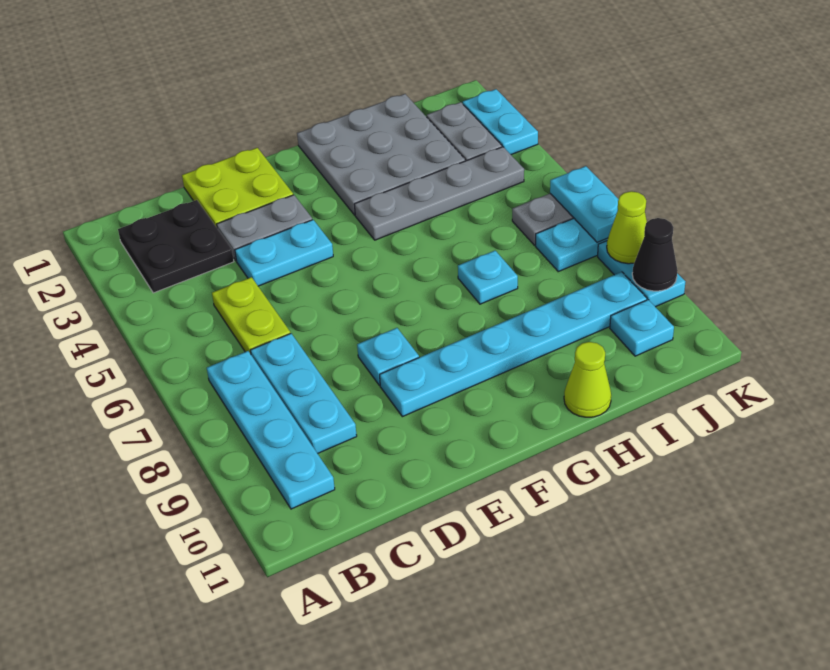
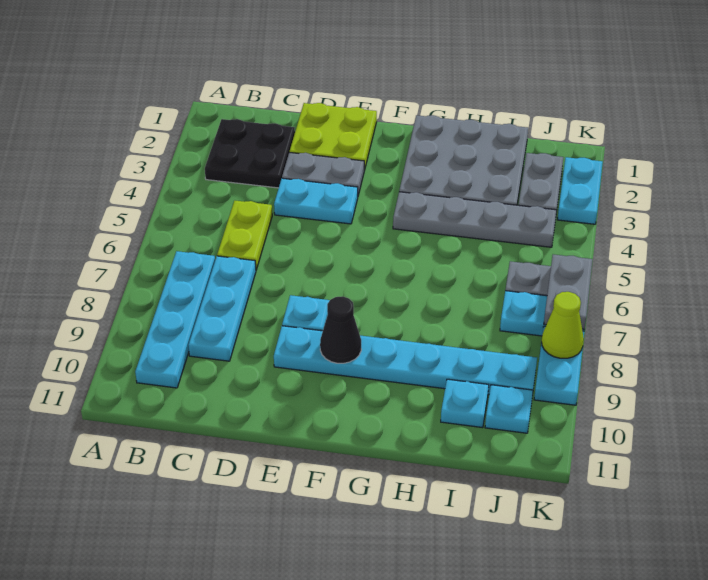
cyan plate H7 level 1 -> cyan plate I10 level 1
lime cone H11 level 1 -> none
cyan plate K6:K7 level 2 -> grey plate K6:K7 level 2
black cone K9 level 2 -> black cone F9 level 2

